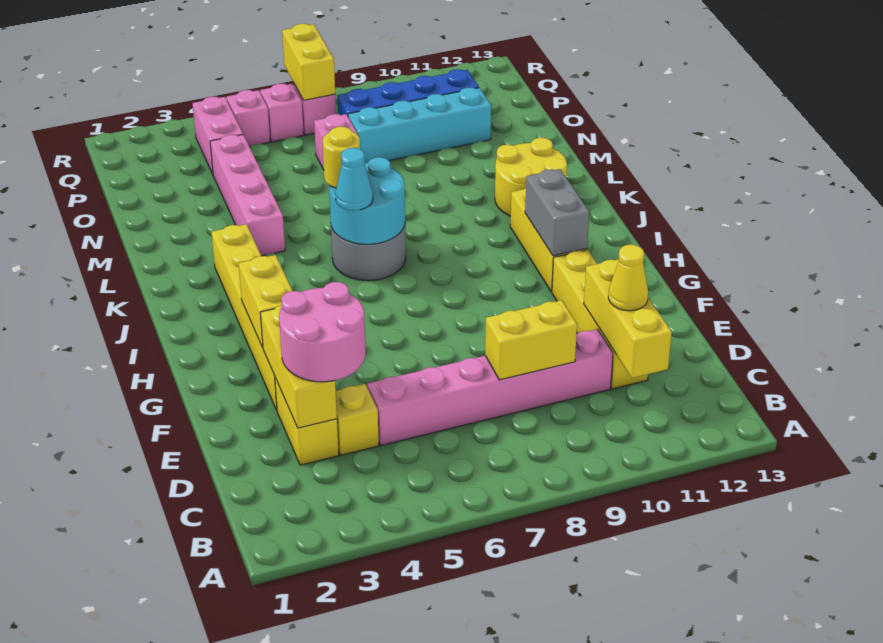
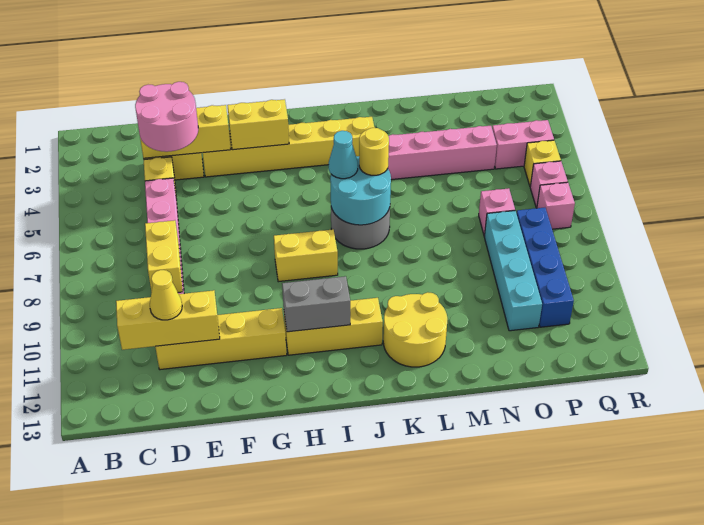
pink brick Q5 level 1 -> yellow brick Q5 level 1
yellow brick Q7:R7 level 2 -> yellow brick H8:I8 level 1

